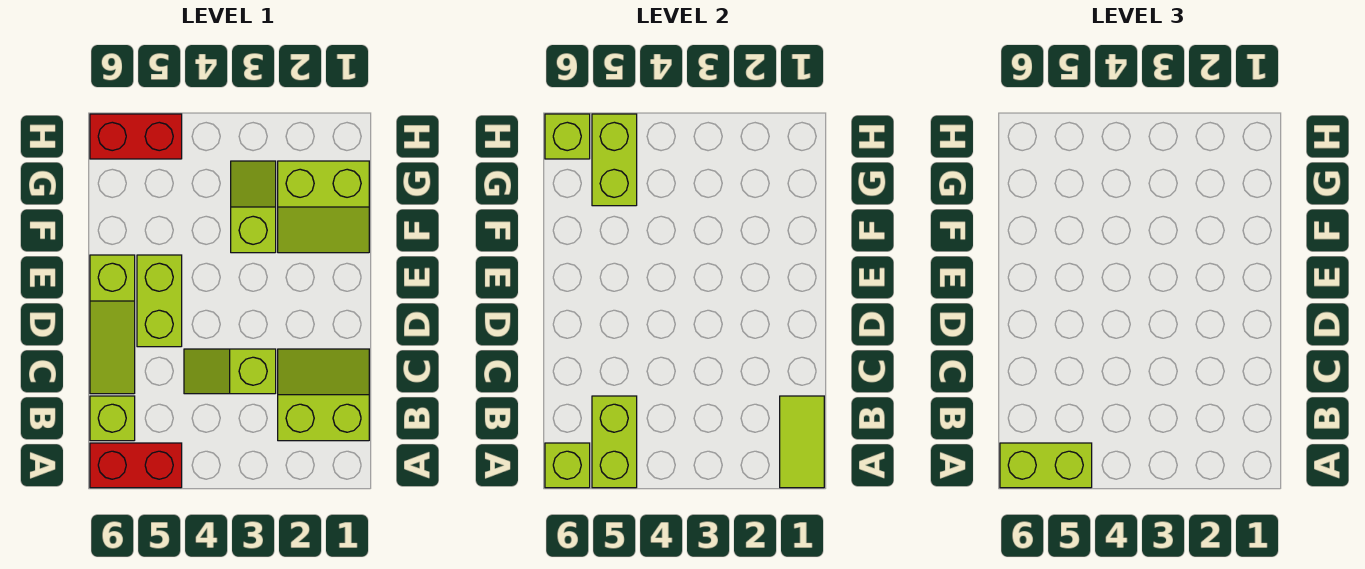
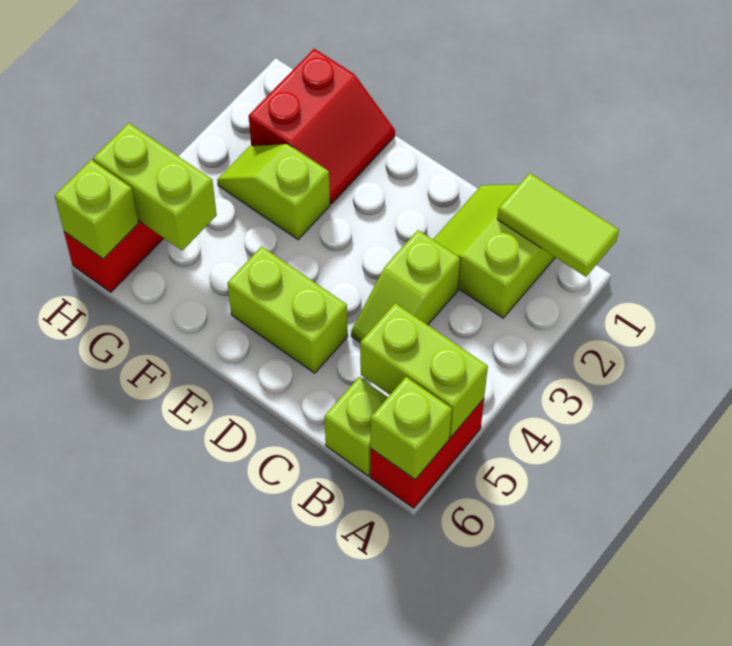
lime brick A5:A6 level 3 -> none
lime slope C6:E6 level 1 top E -> none
lime slope F1:G2 level 1 top G -> red slope F1:G2 level 1 top G

